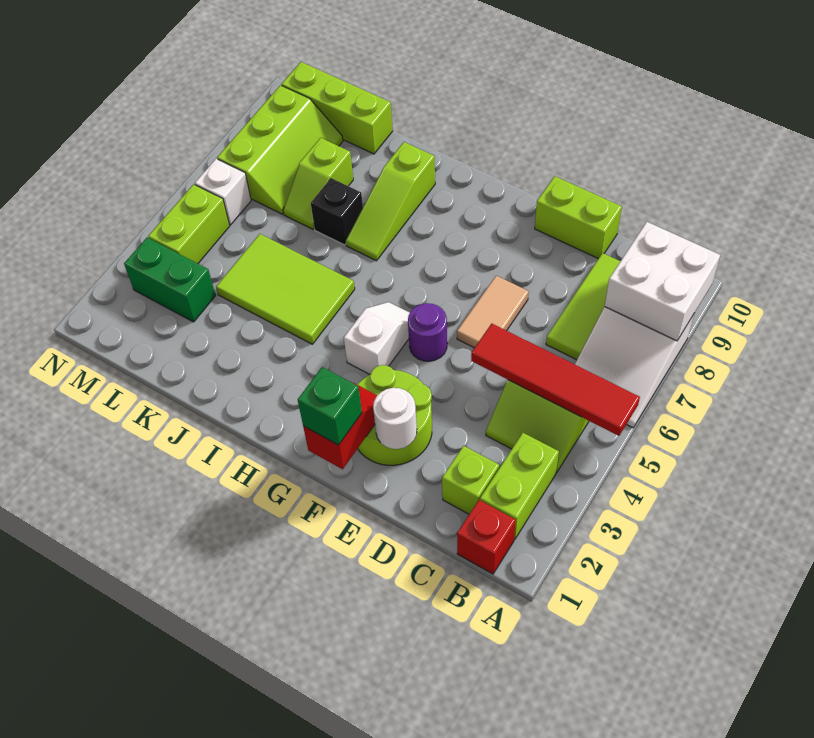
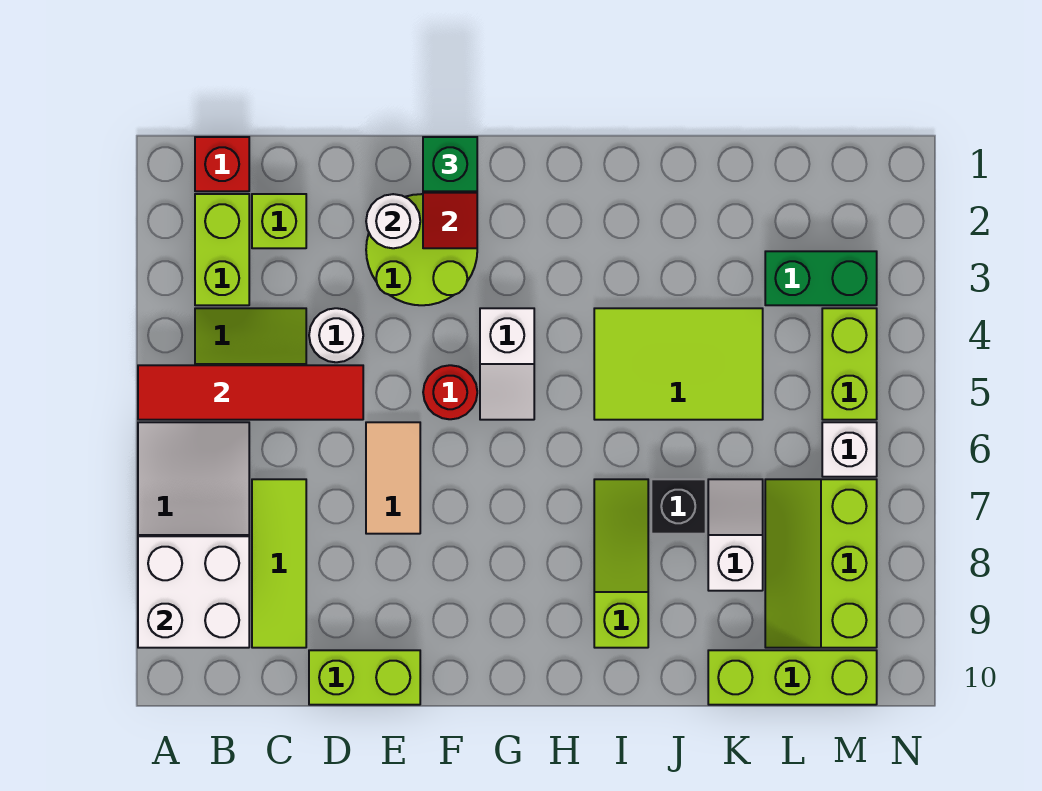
none -> white round brick D4 level 1
purple round brick F5 level 1 -> red round brick F5 level 1
lime slope K7:K8 level 1 top 8 -> white slope K7:K8 level 1 top 8

